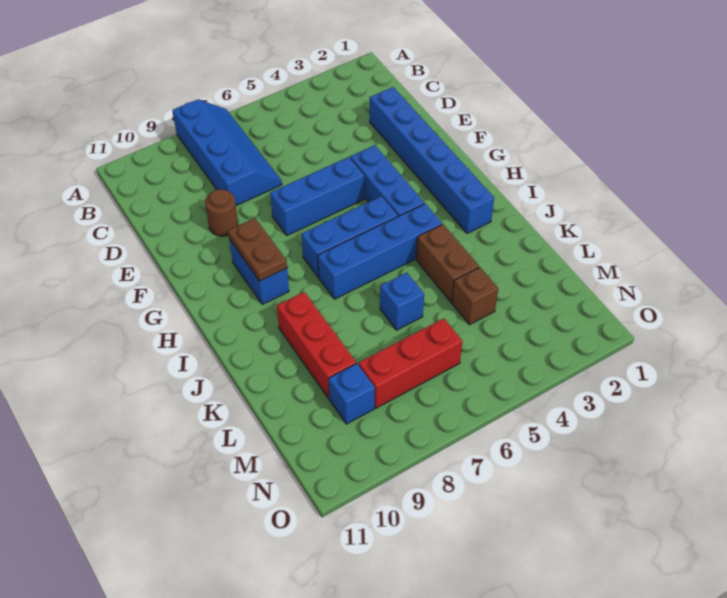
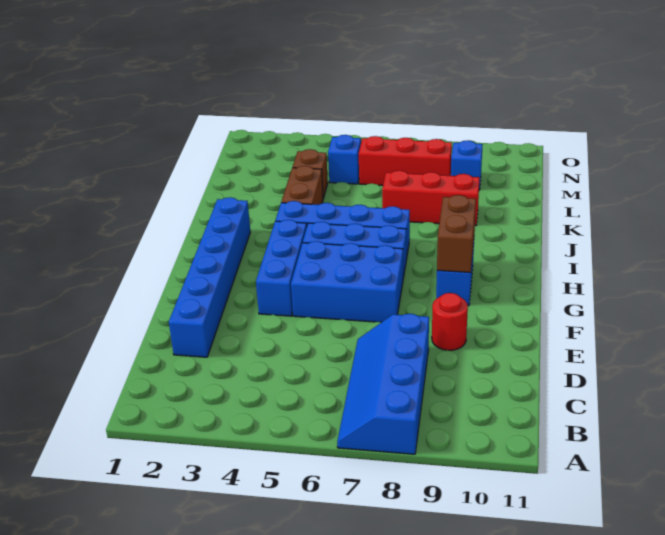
brown round brick E9 level 1 -> red round brick E9 level 1
blue brick F5:F7 level 1 -> blue brick F5:G7 level 1
brown plate G9:H9 level 2 -> brown brick G9:H9 level 2
red brick J9:L9 level 1 -> red brick K7:K9 level 1
blue brick K6 level 1 -> blue brick M5 level 1

